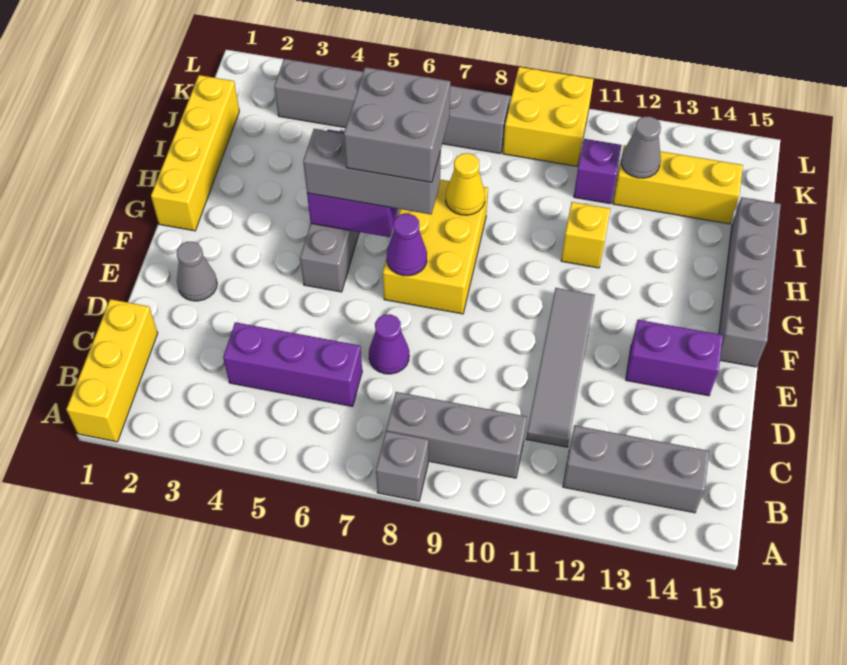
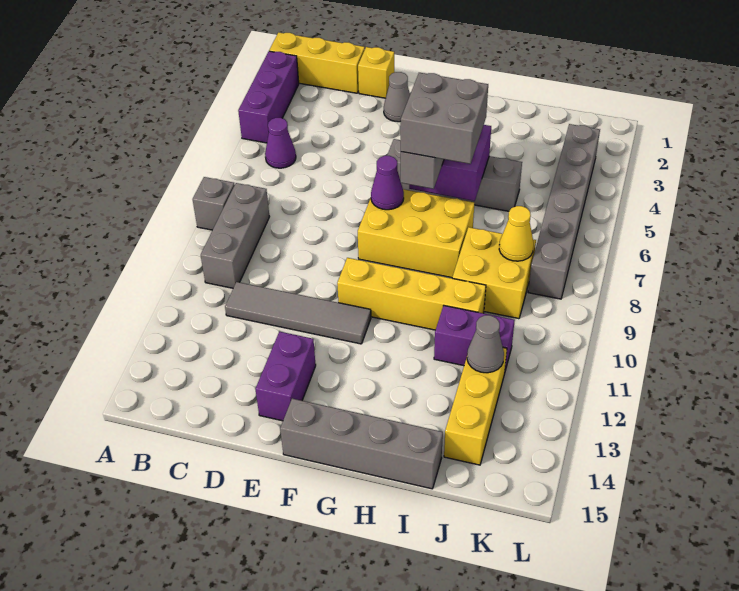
grey brick B12:B14 level 1 -> none
purple brick C4:C6 level 1 -> purple brick A2:A4 level 1
purple cone D7 level 1 -> purple cone B5 level 1
yellow brick G1:J1 level 1 -> yellow brick F10:I10 level 1
yellow cone H8 level 2 -> yellow cone J8 level 2
yellow brick H11 level 1 -> yellow brick D1 level 1
purple brick J11 level 1 -> purple brick I11:J11 level 1
yellow brick K9:L10 level 1 -> yellow brick I8:J9 level 1

